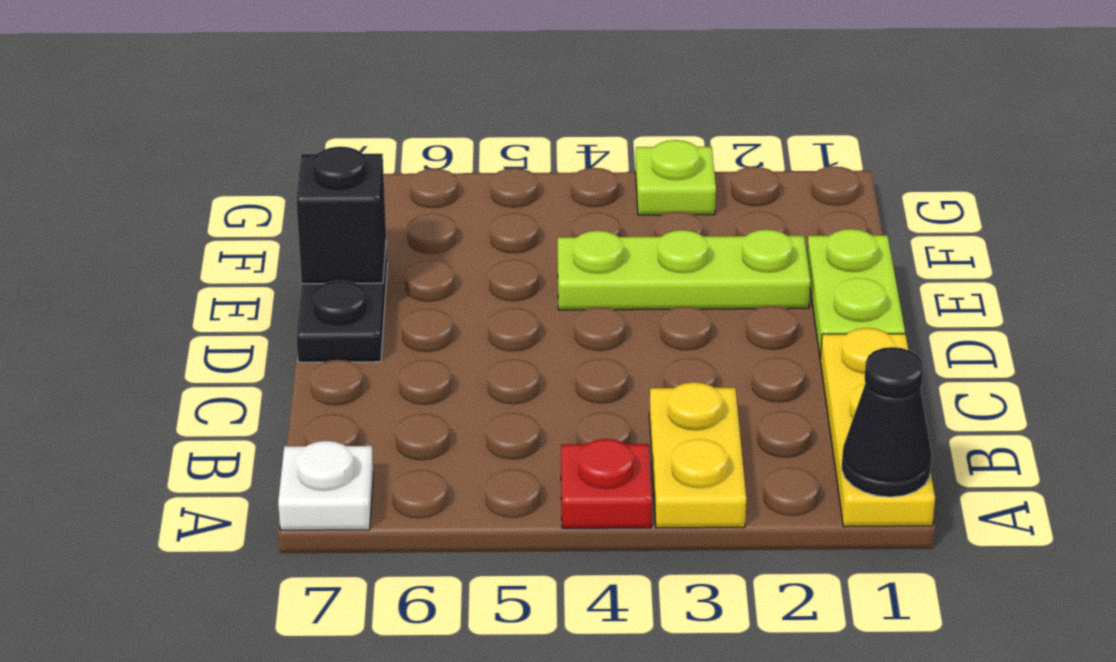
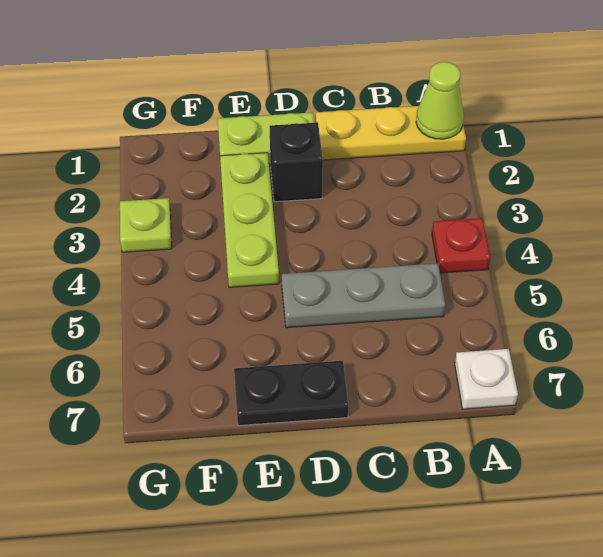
black cone A1 level 2 -> lime cone A1 level 2
yellow plate A3:B3 level 1 -> none
none -> grey plate B5:D5 level 1
black brick E7 level 2 -> black brick D2 level 1

